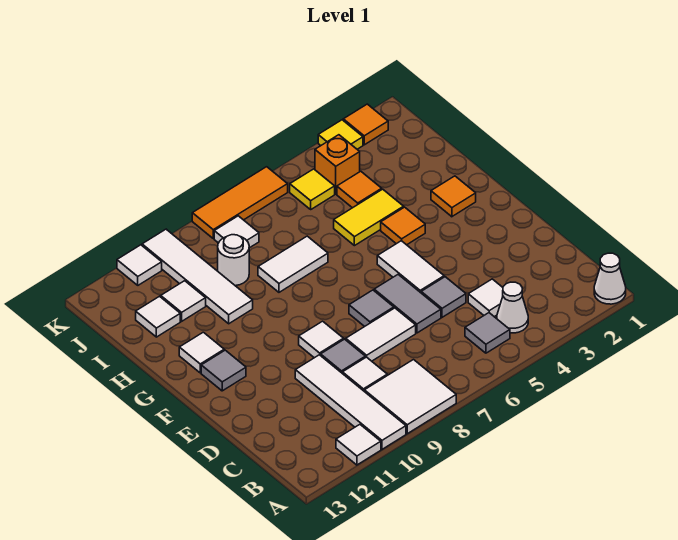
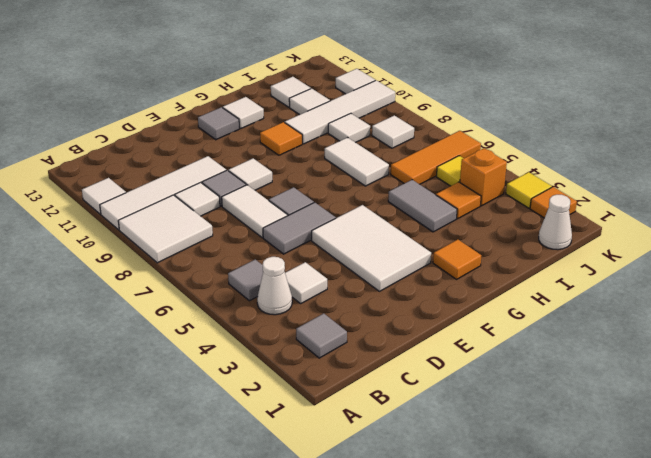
white cone A1 level 1 -> white cone J1 level 1
grey tile D5 level 1 -> grey tile B2 level 1
white tile E5:F5 level 1 -> white tile E3:F5 level 1
orange tile G4 level 1 -> orange tile G10 level 1
yellow tile H4:H5 level 1 -> grey tile H4:H5 level 1
white round brick I9 level 1 -> white tile I9 level 1
orange tile K6:K8 level 1 -> orange tile I6:K6 level 1

